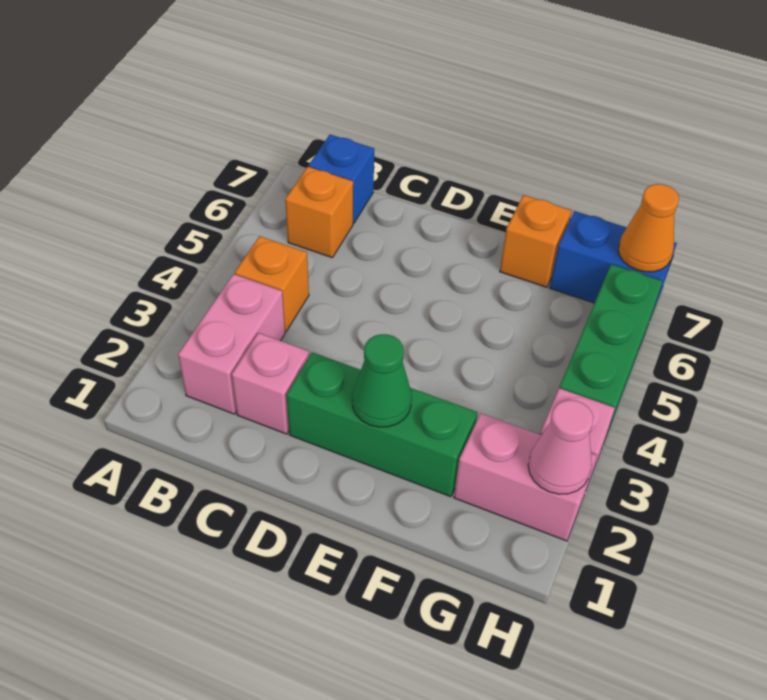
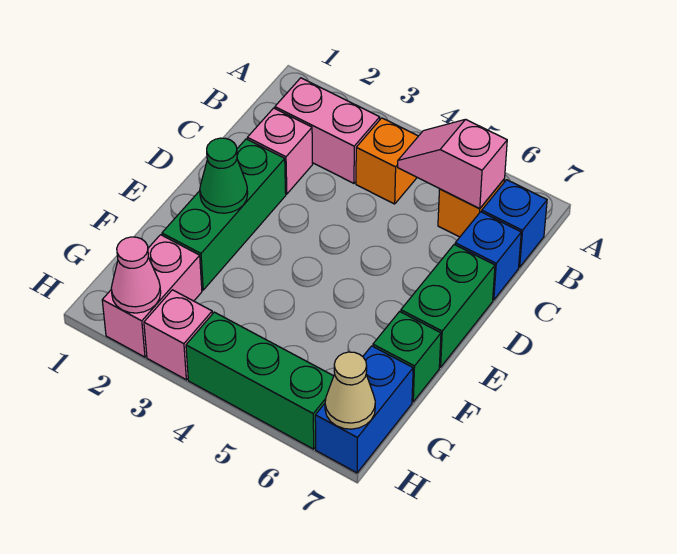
none -> pink slope B5:B6 level 2 top 6
none -> blue brick C7 level 1
none -> green brick D7:E7 level 1
orange brick F7 level 1 -> green brick F7 level 1
orange cone H7 level 2 -> tan cone H7 level 2

